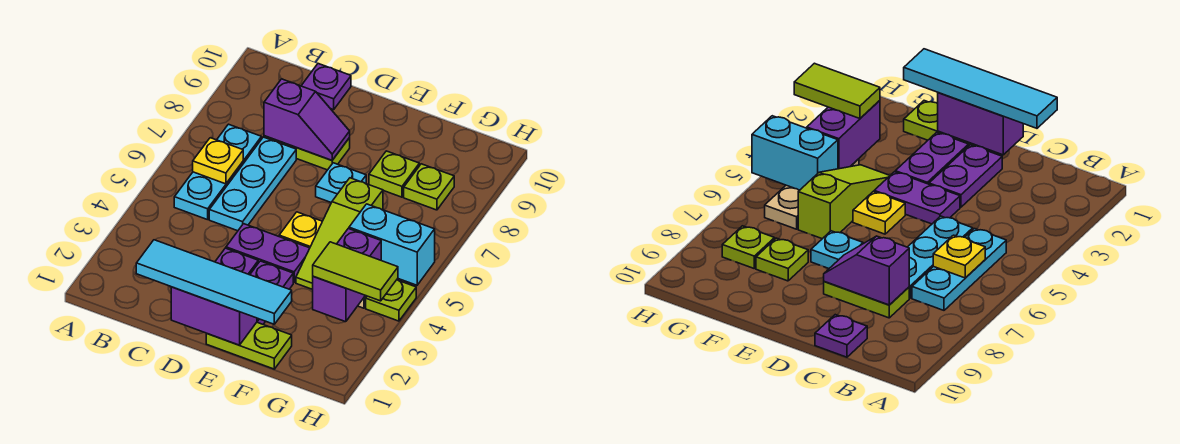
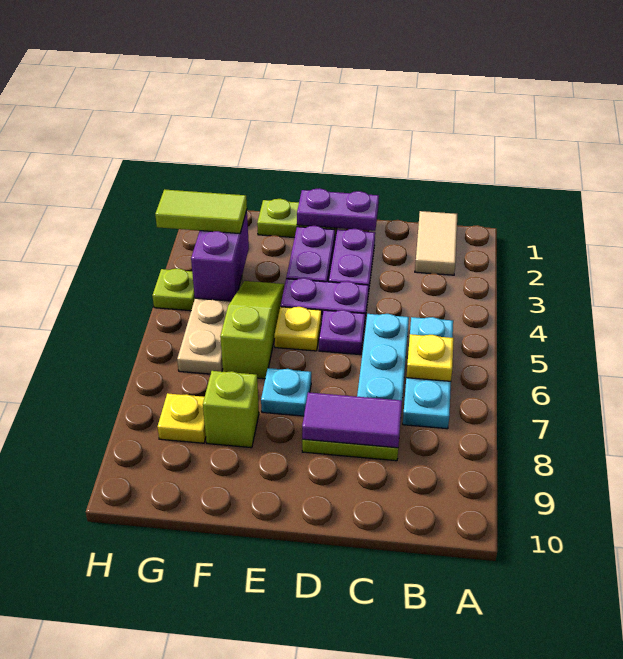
none -> tan tile B1:B2 level 1
cyan tile C1:F1 level 3 -> none
purple slope C8:D8 level 2 top C -> purple tile C8:D8 level 2
purple plate C10 level 1 -> purple plate D5 level 1
purple brick D1:E1 level 2 -> purple plate D1:E1 level 2
lime plate F8 level 1 -> lime brick F8 level 1
cyan brick G5:H5 level 2 -> none
lime plate G8 level 1 -> yellow plate G8 level 1

